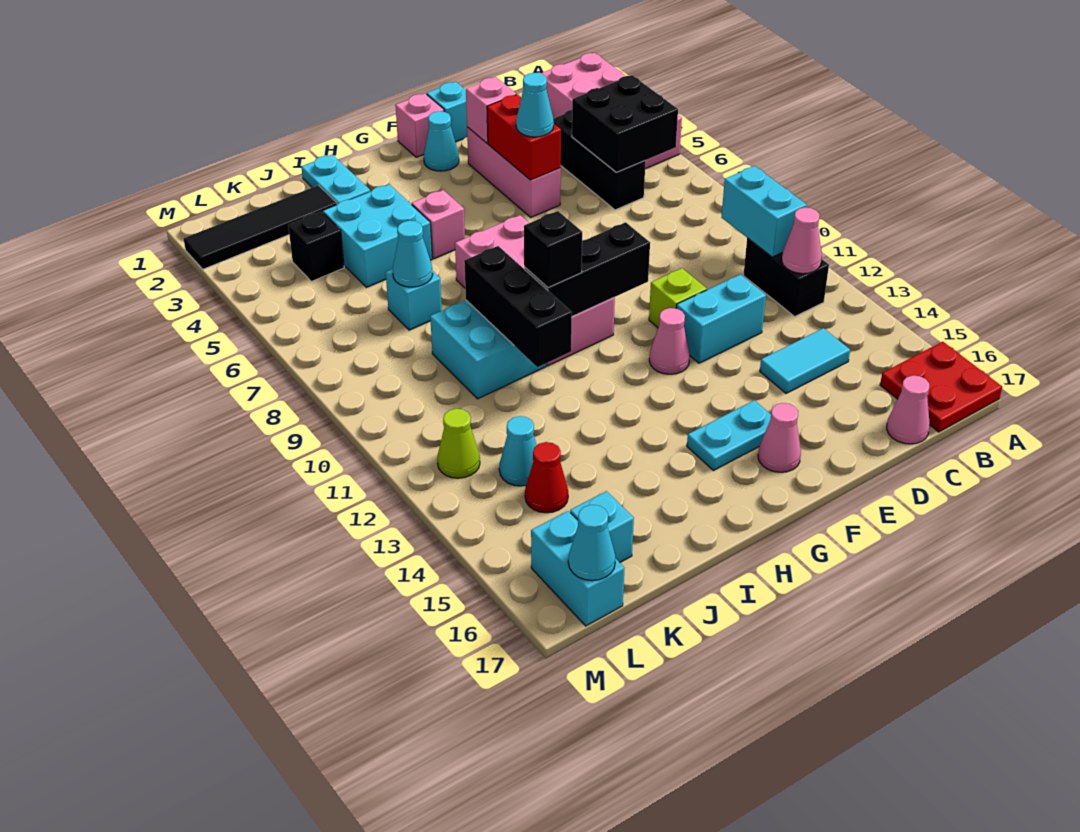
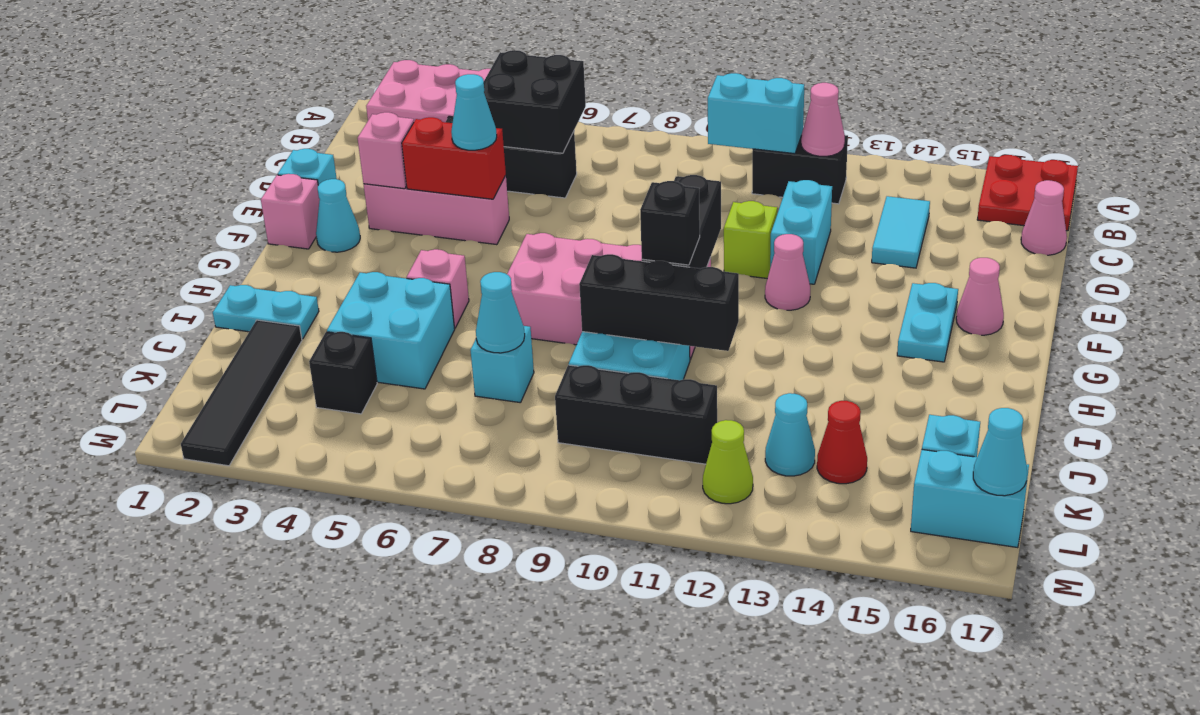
none -> black brick K9:K11 level 1

